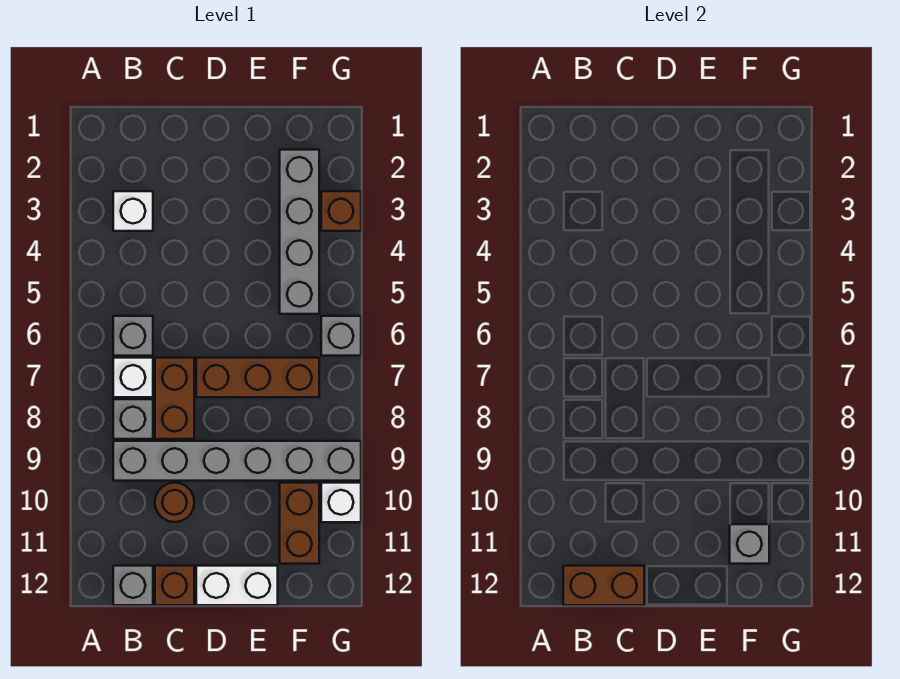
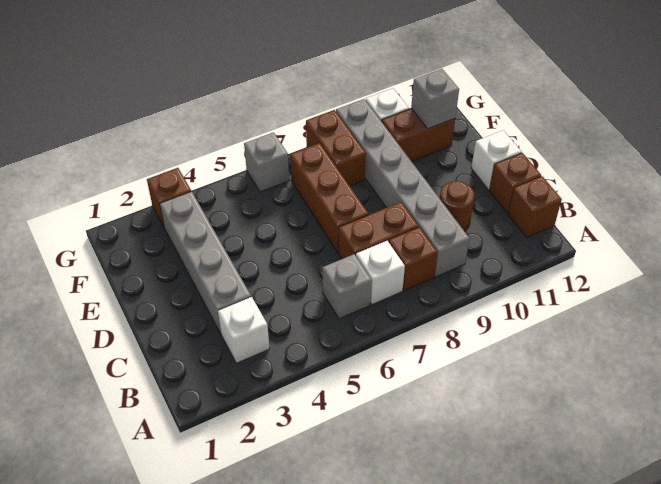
grey brick B8 level 1 -> brown brick B8 level 1
grey brick B12 level 1 -> brown brick B12 level 1
brown brick B12:C12 level 2 -> brown brick F8:G8 level 1
white brick D12:E12 level 1 -> white brick D12 level 1
grey brick F2:F5 level 1 -> grey brick C3:F3 level 1

